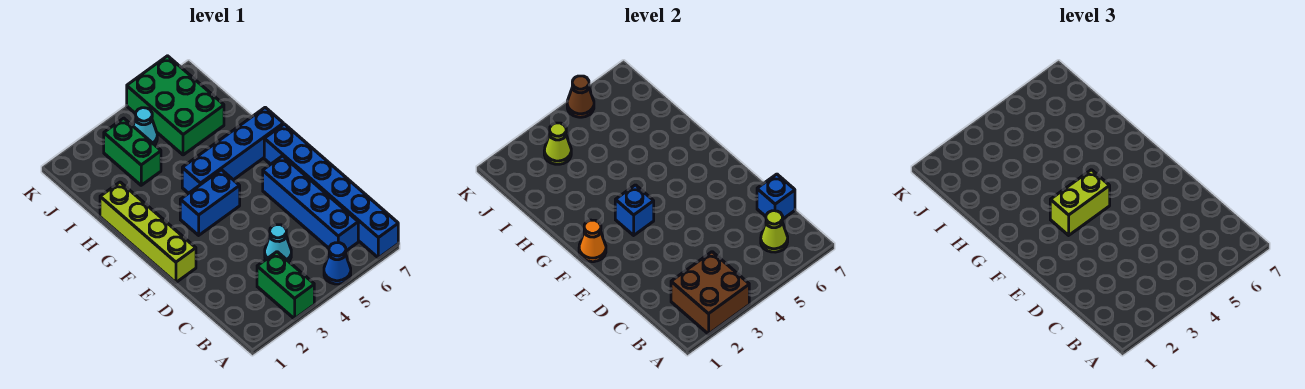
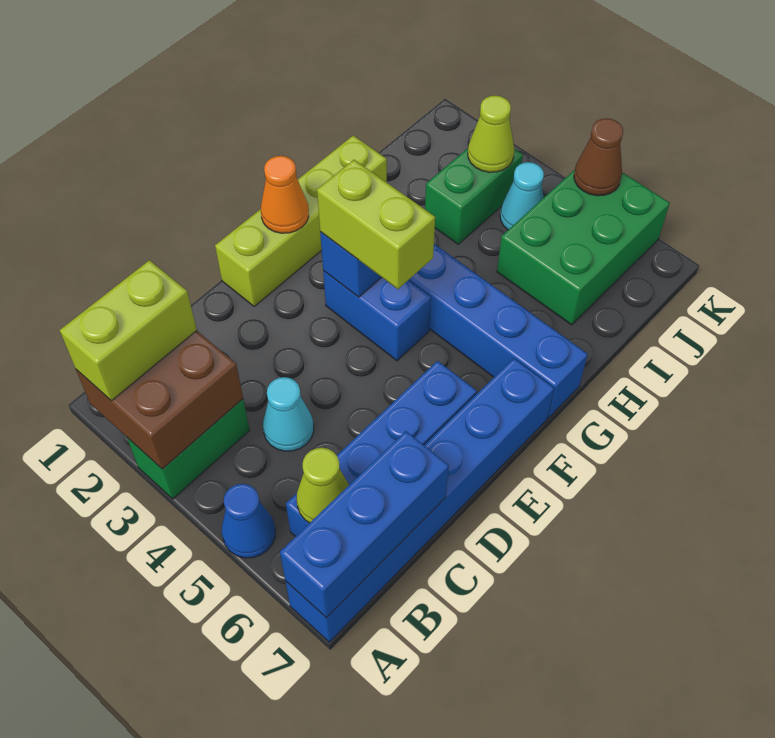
none -> lime brick A2:B2 level 3
blue brick C7 level 2 -> blue brick A7:C7 level 2

